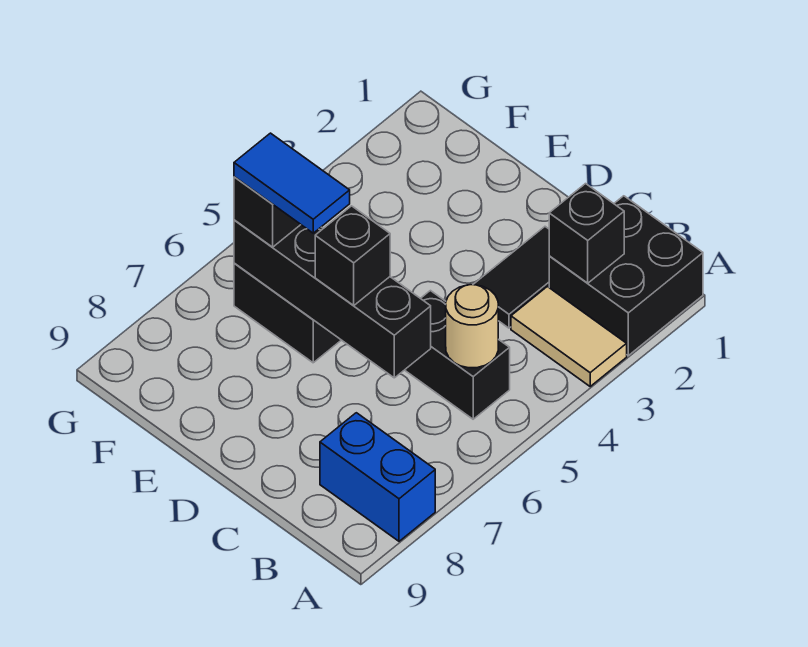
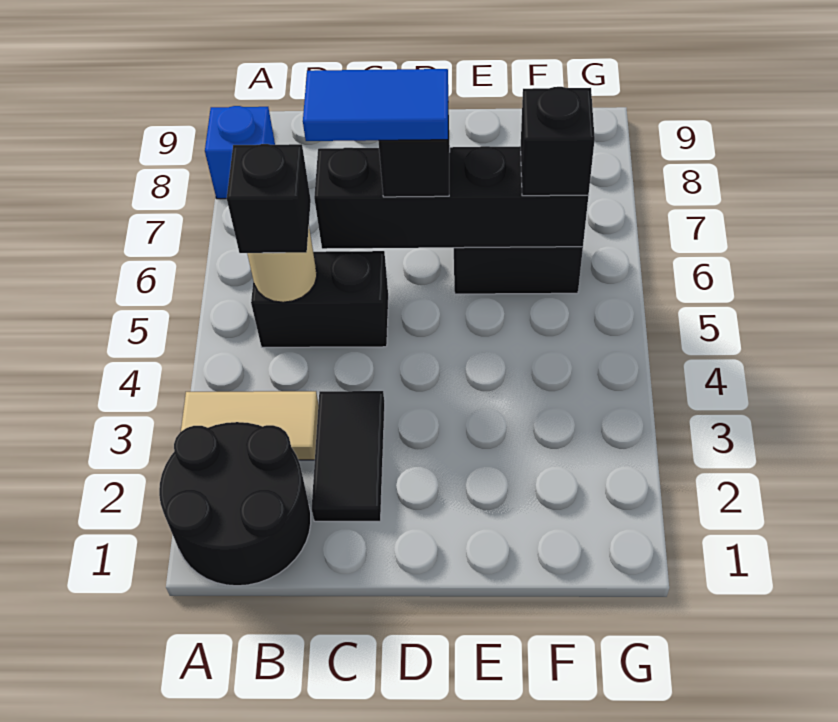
black brick A1:B2 level 1 -> black round brick A1:B2 level 1
blue brick A8:B8 level 1 -> blue brick A8 level 1
black brick B2 level 2 -> black brick B5 level 3
blue tile E6:F6 level 4 -> blue tile C6:D6 level 4

